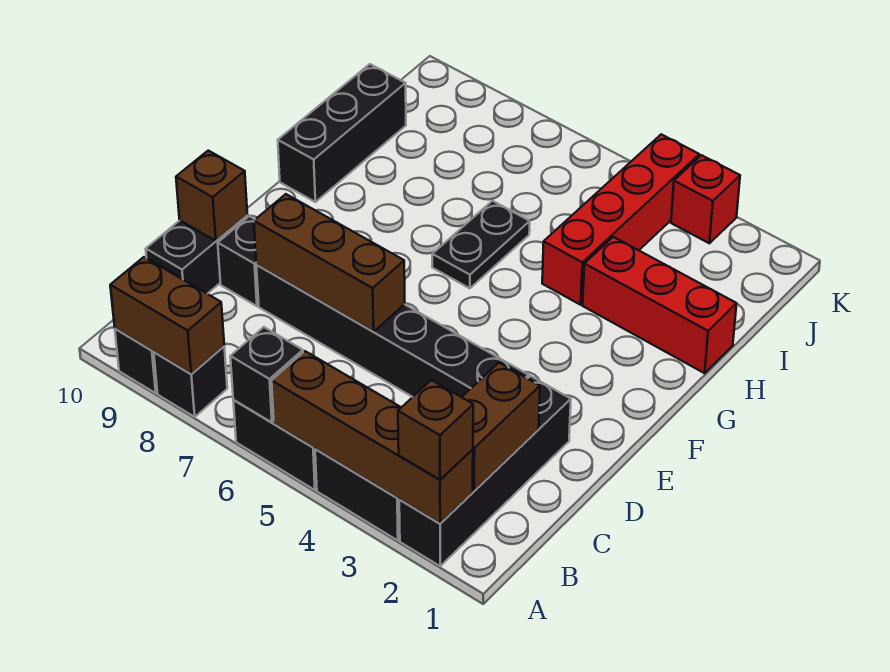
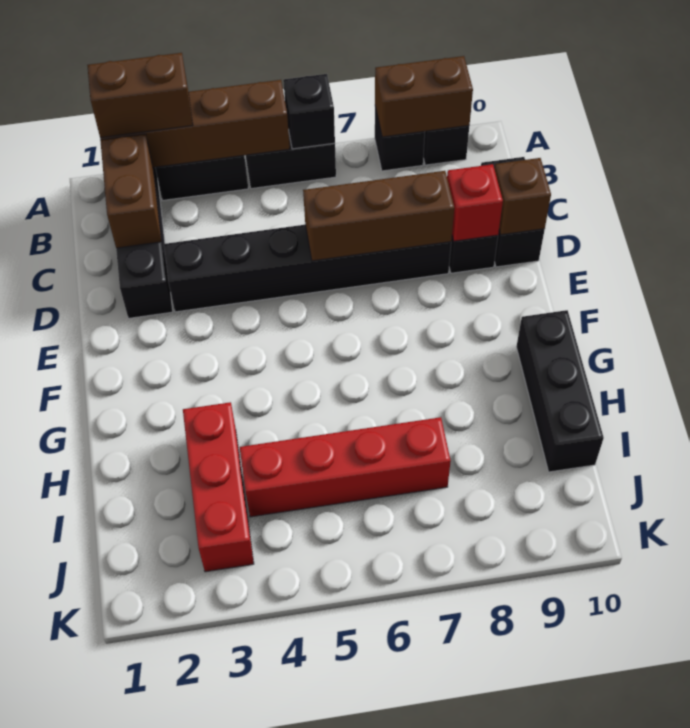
brown brick A2 level 3 -> brown brick A2:A3 level 3
black plate G6:H6 level 1 -> none
red brick H1:H3 level 1 -> red brick H3:J3 level 1
red brick H4:K4 level 1 -> red brick I4:I7 level 1
red brick K3 level 1 -> red brick D9 level 2

